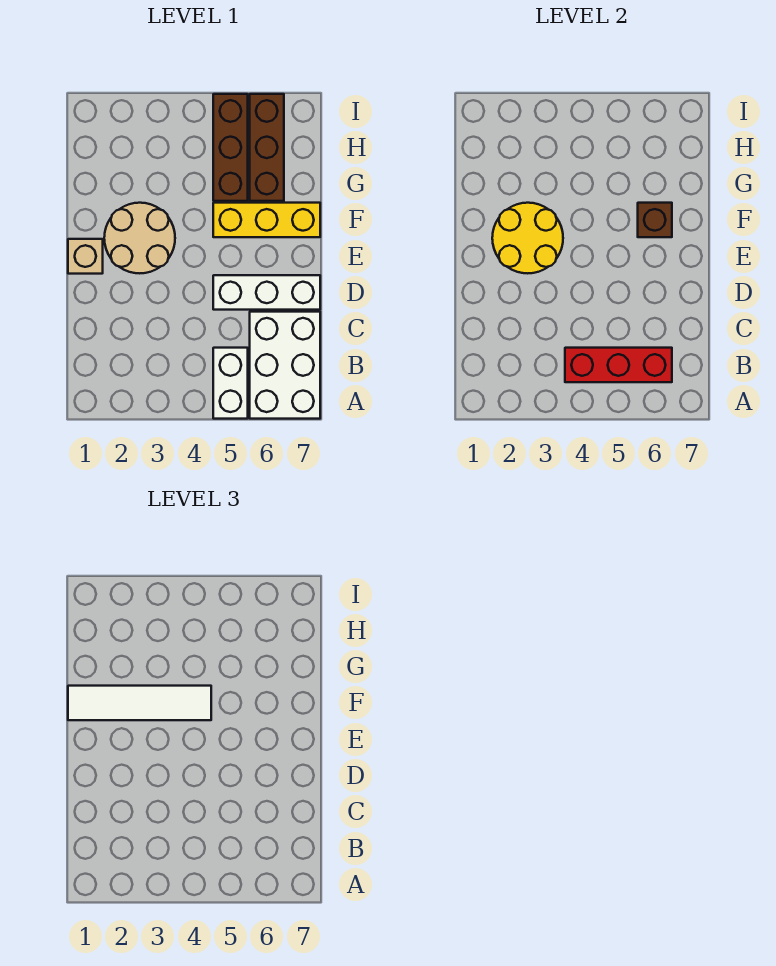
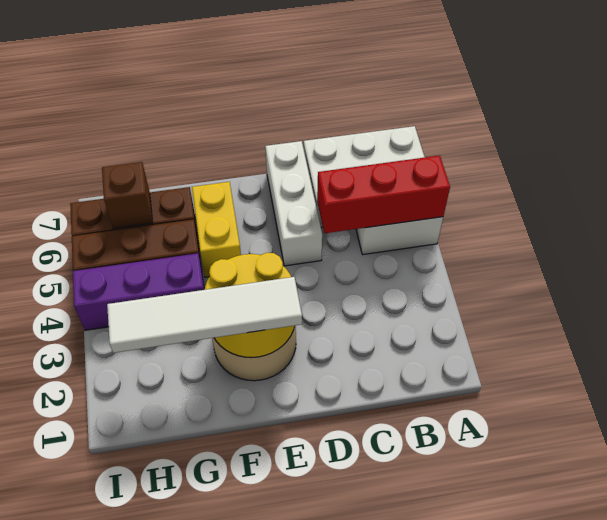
red brick B4:B6 level 2 -> red brick A5:C5 level 2
tan brick E1 level 1 -> none
white tile F1:F4 level 3 -> white tile E2:H2 level 3
yellow brick F5:F7 level 1 -> yellow brick F5:F6 level 1
brown brick F6 level 2 -> brown brick H6 level 2
none -> purple brick G4:I4 level 1

